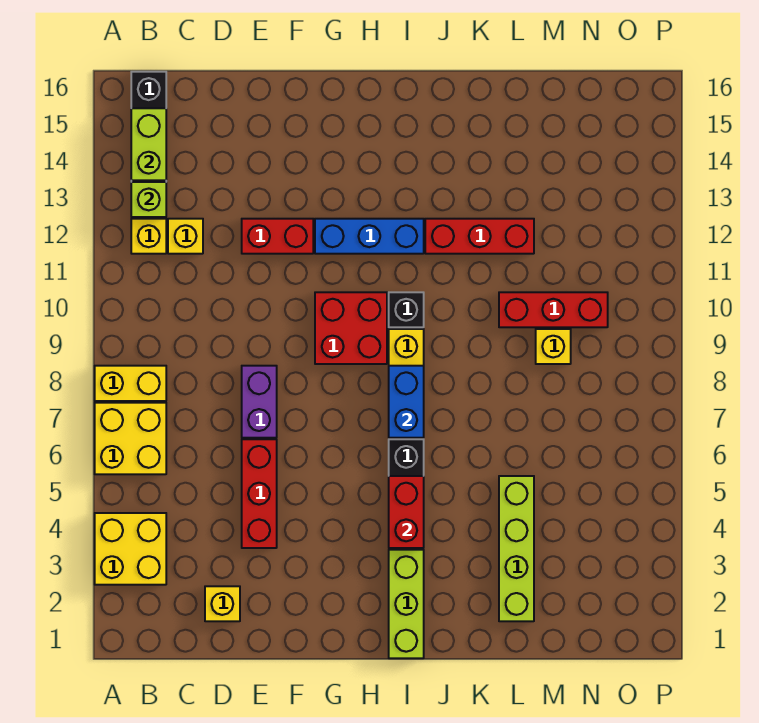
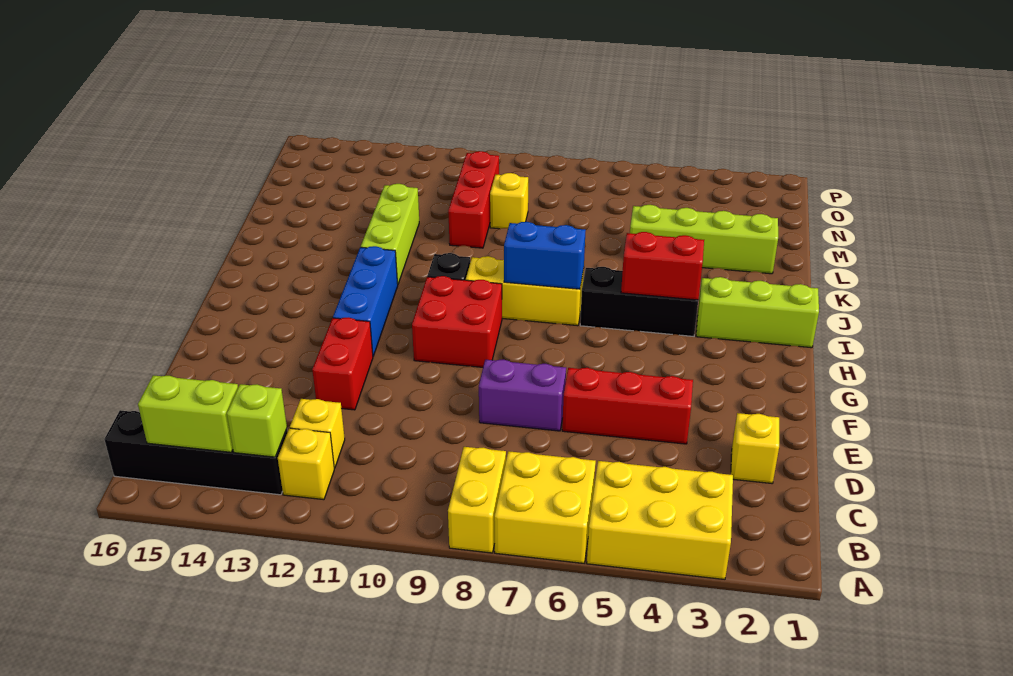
yellow brick A3:B4 level 1 -> yellow brick A3:B5 level 1
red brick J12:L12 level 1 -> lime brick J12:L12 level 1

